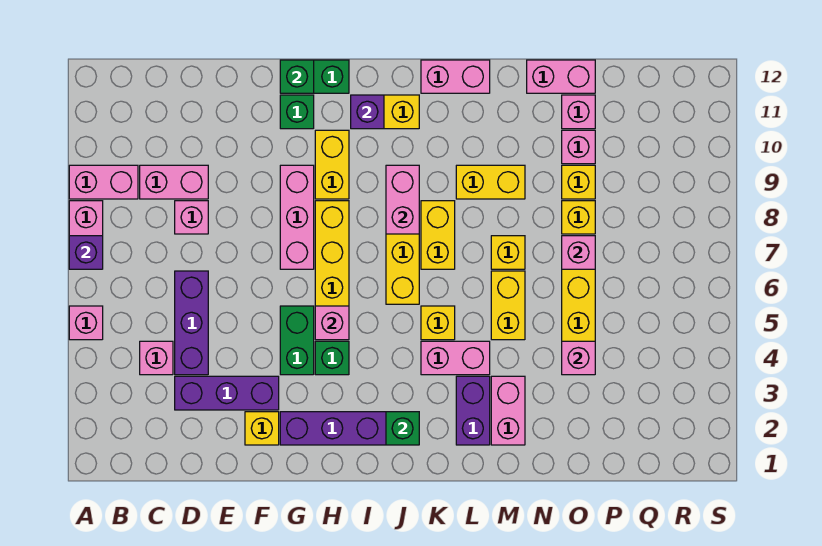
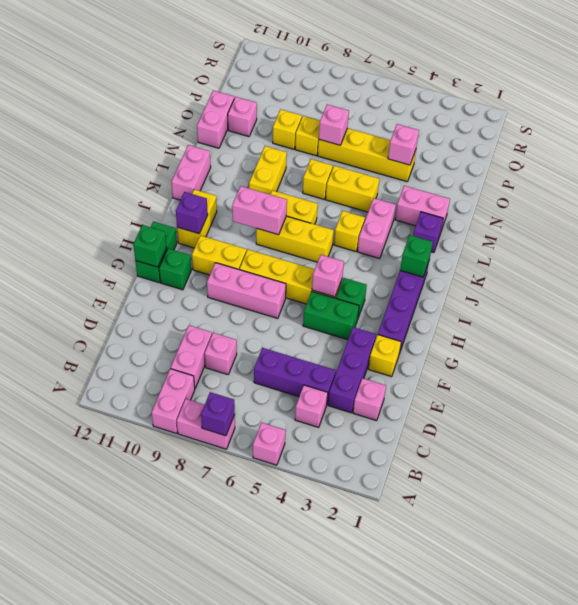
purple brick L2:L3 level 1 -> purple brick L2 level 1
pink brick O10 level 1 -> pink brick D2 level 1

